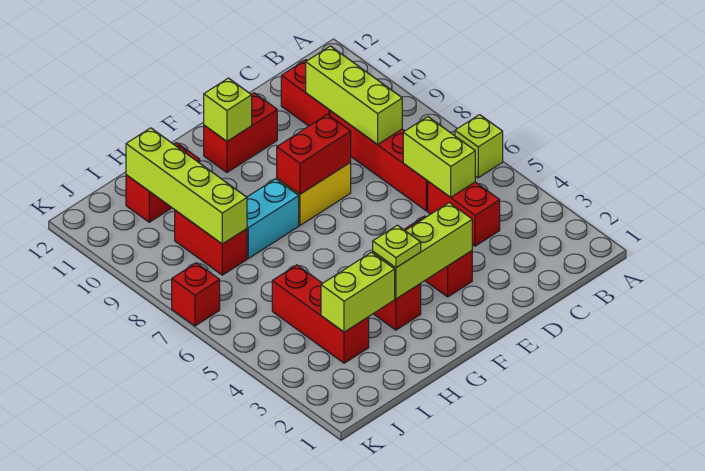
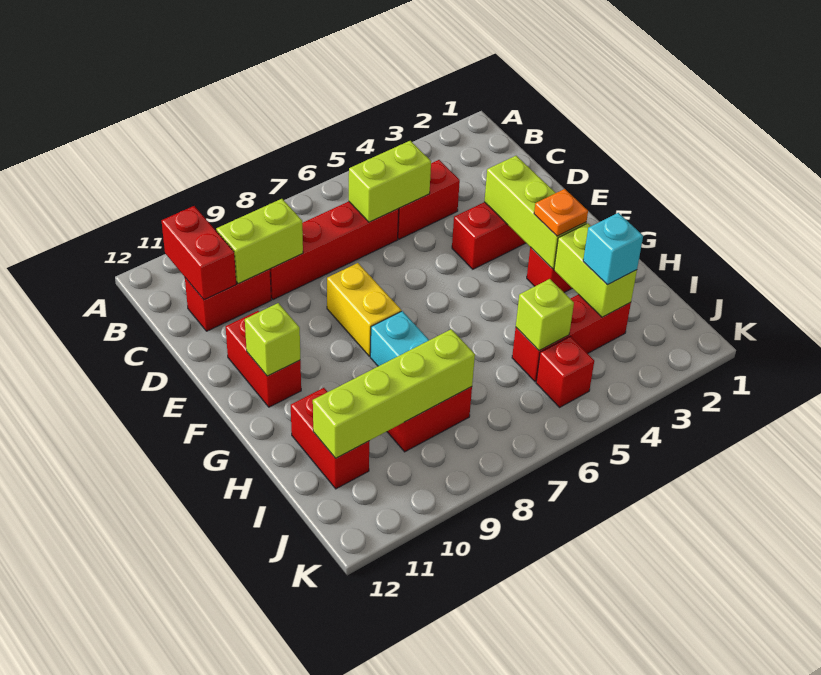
lime brick A6 level 1 -> lime brick I5 level 2
lime brick C8:C10 level 2 -> lime brick C9:C10 level 2
red brick E8:F8 level 2 -> red brick B11:C11 level 2
lime plate G3 level 3 -> orange plate G3 level 3
none -> cyan brick I3 level 3
red brick K7 level 1 -> red brick J5 level 1

